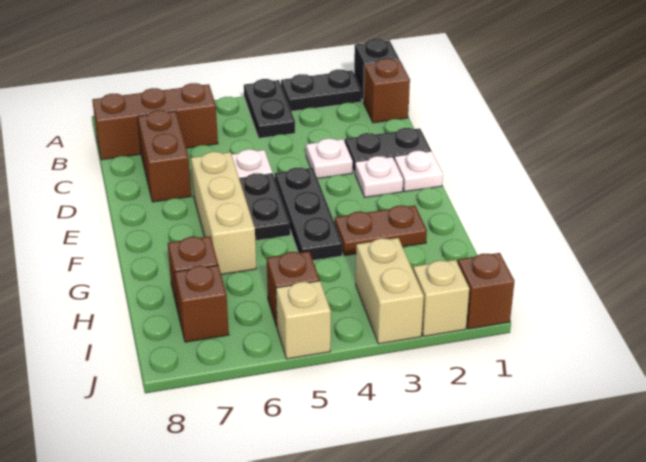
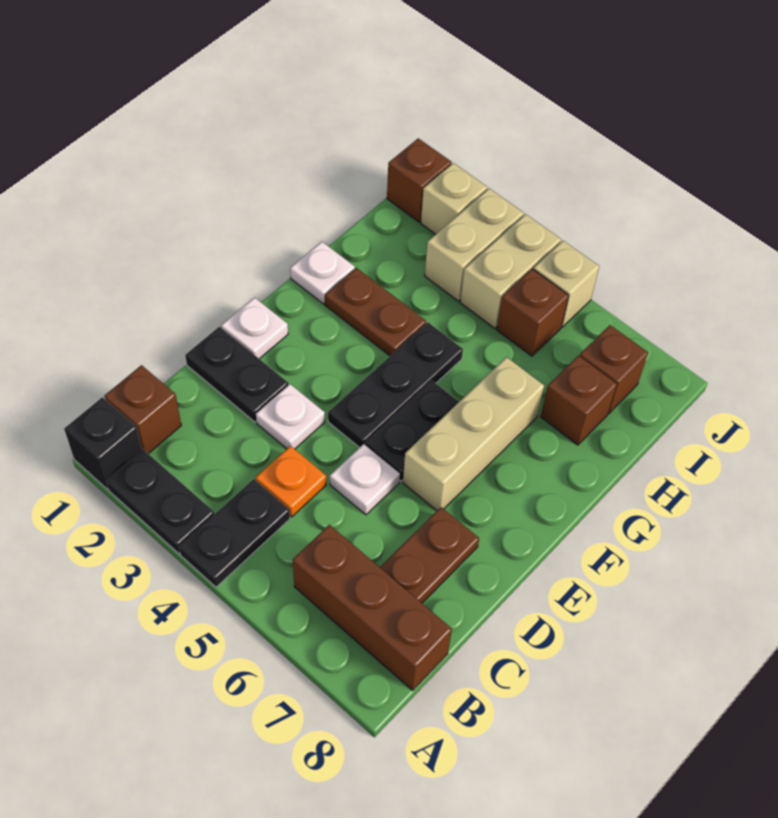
none -> orange plate C4 level 1
brown brick C7:D7 level 1 -> brown plate C7:D7 level 1
white plate E2 level 1 -> white plate G1 level 1
none -> tan brick I4:J4 level 1

